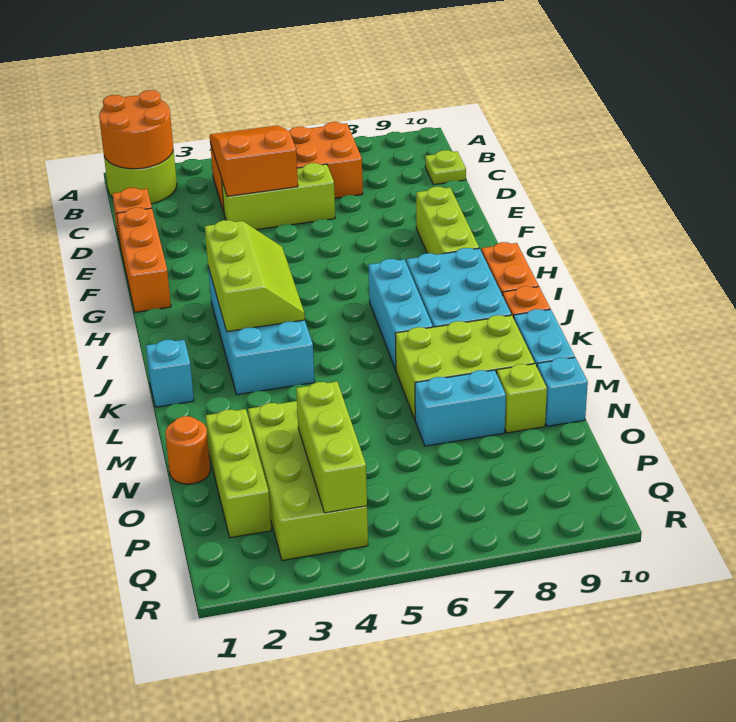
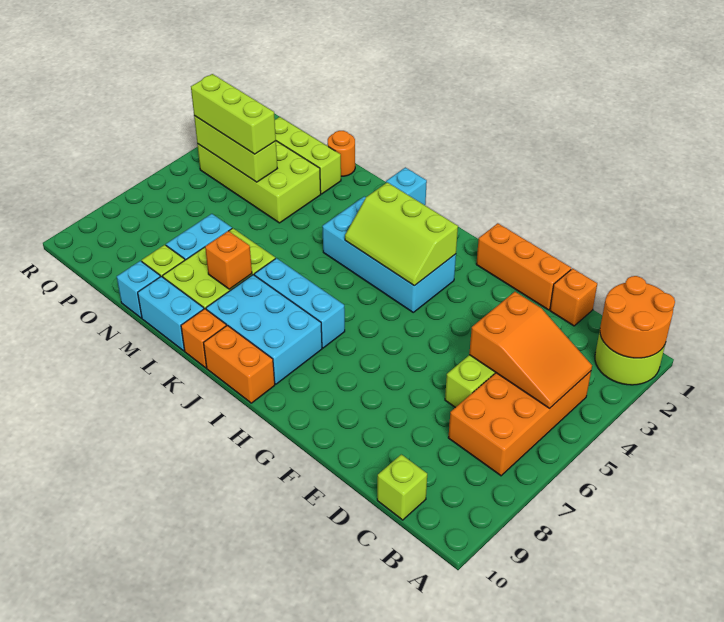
lime plate C10 level 1 -> lime brick C10 level 1
lime brick F9:H9 level 1 -> lime brick O4:Q4 level 3
none -> orange brick L8 level 2

